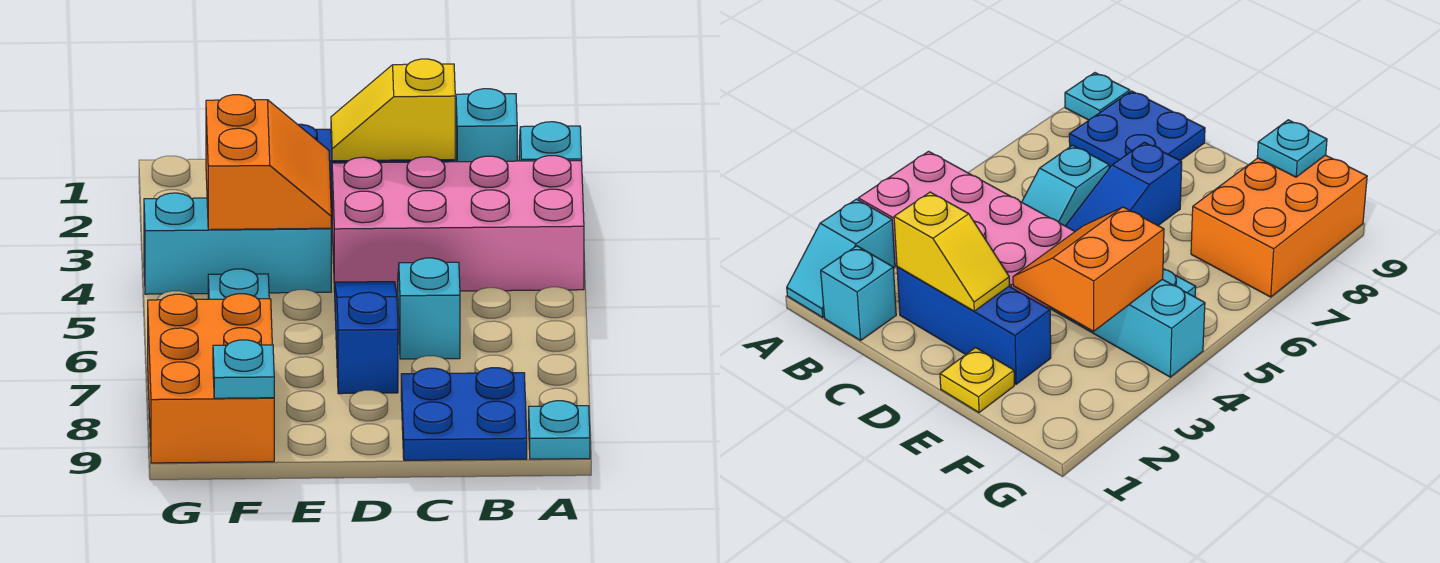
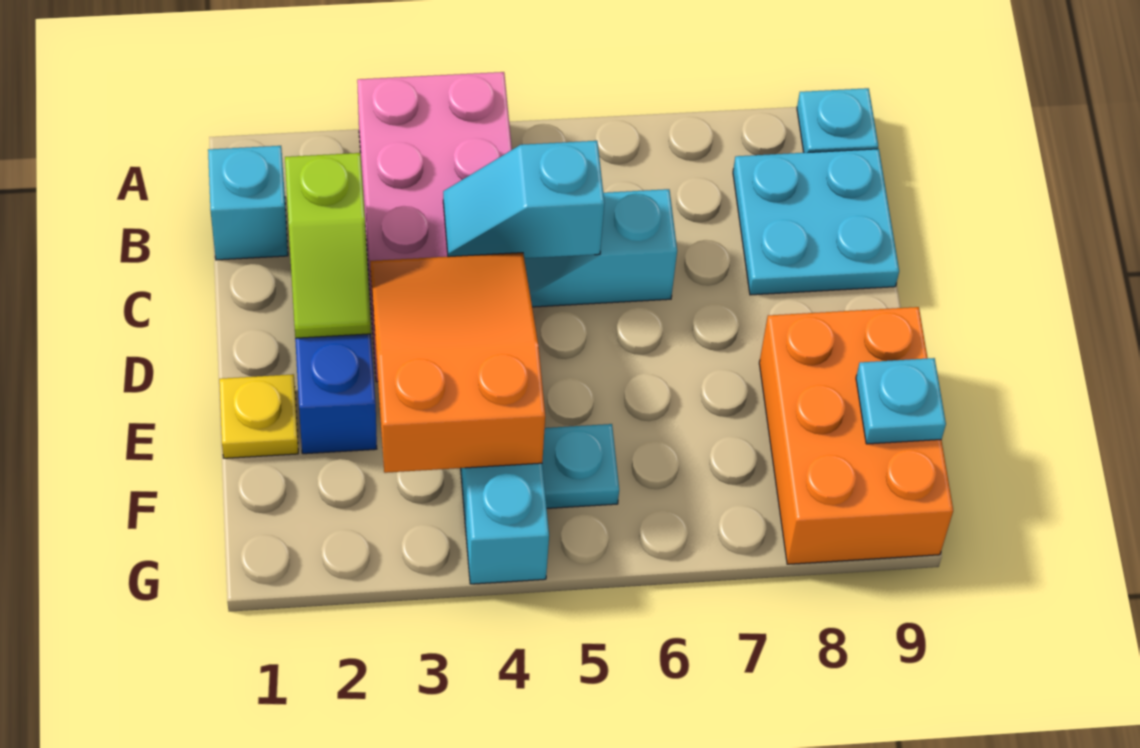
cyan slope A1:A2 level 1 top 2 -> cyan slope C4:C5 level 2 top 5
blue plate B8:C9 level 1 -> cyan plate B8:C9 level 1
yellow slope C2:D2 level 2 top C -> lime slope C2:D2 level 2 top C
blue slope D5:D7 level 1 top 7 -> none
orange slope E3:F4 level 2 top F -> orange slope D3:F4 level 2 top F
orange brick F7:G9 level 1 -> orange brick E8:G9 level 1

